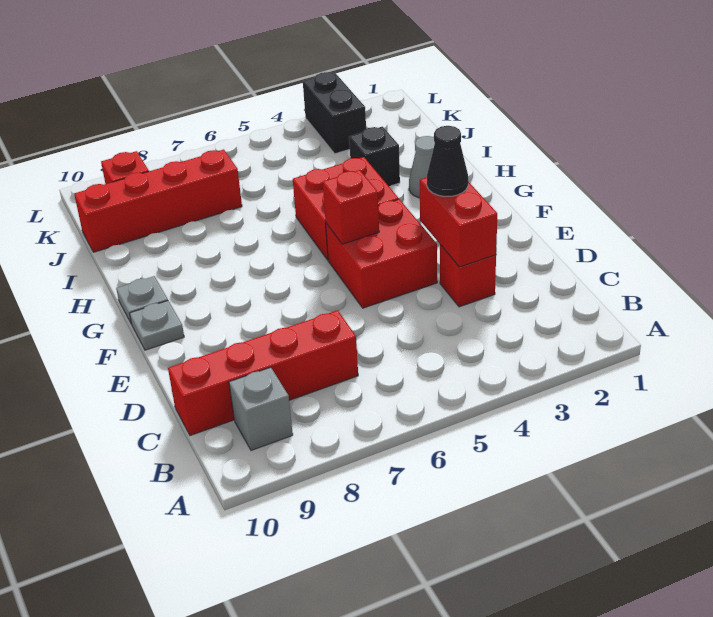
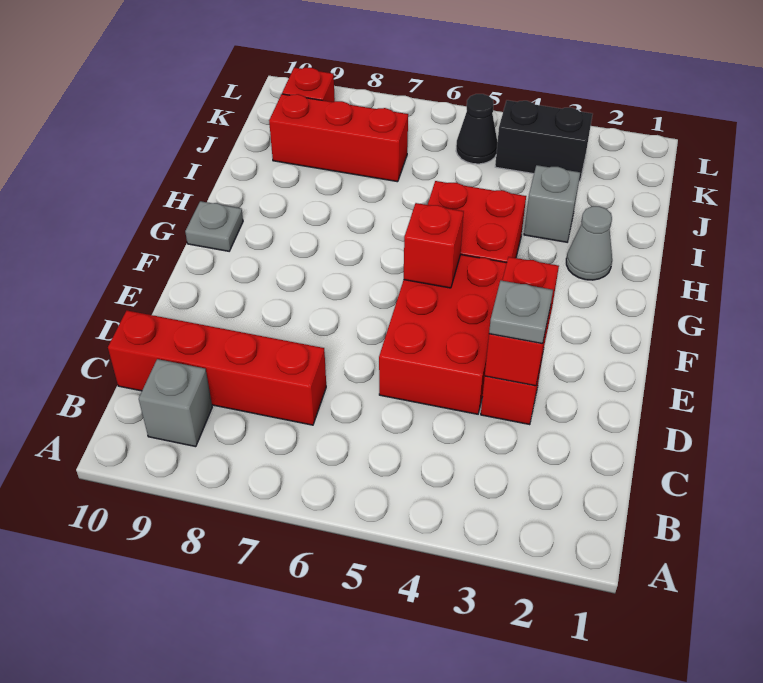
black cone E3 level 3 -> black cone K5 level 1
red brick E4:F5 level 1 -> red brick D4:F5 level 1
grey plate F10 level 1 -> grey plate D3 level 3
black brick I3 level 1 -> grey brick I3 level 1
red brick J7:J10 level 1 -> red brick J7:J9 level 1
black brick K3:L3 level 1 -> black brick K3:K4 level 1

